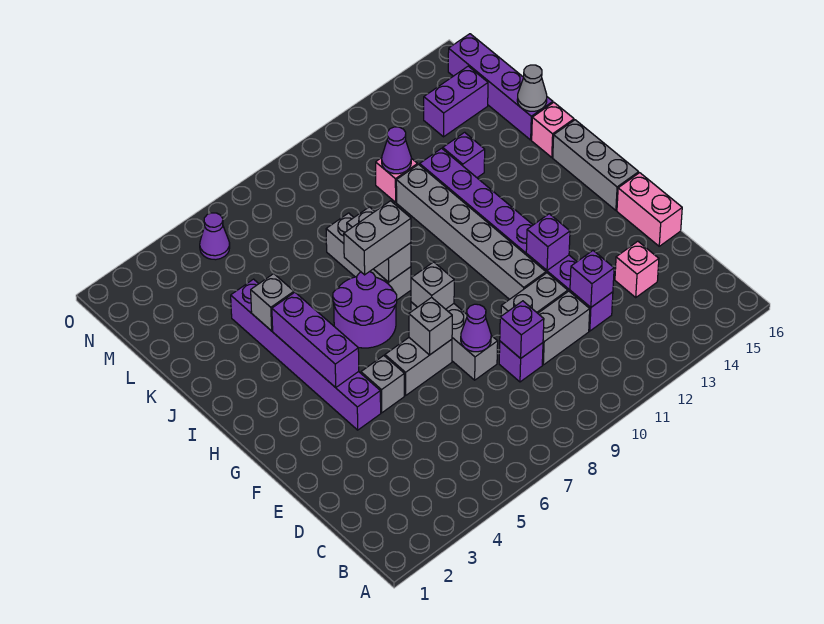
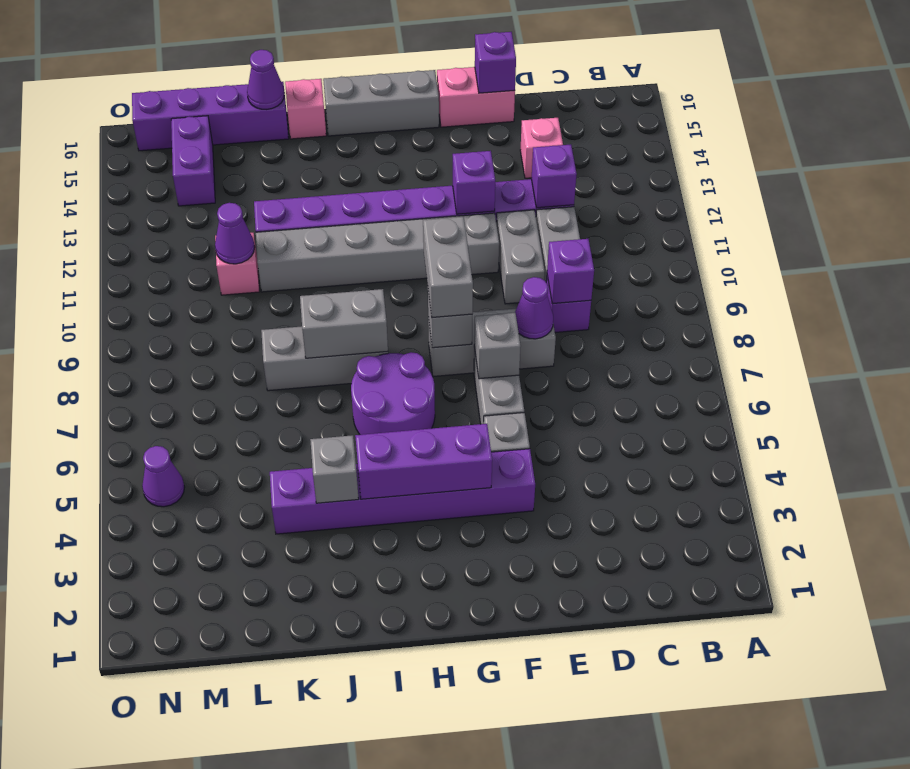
grey brick I7:I8 level 3 -> grey brick G8:G9 level 3
purple brick K13 level 1 -> purple brick E16 level 2
grey cone K16 level 2 -> purple cone K16 level 2

